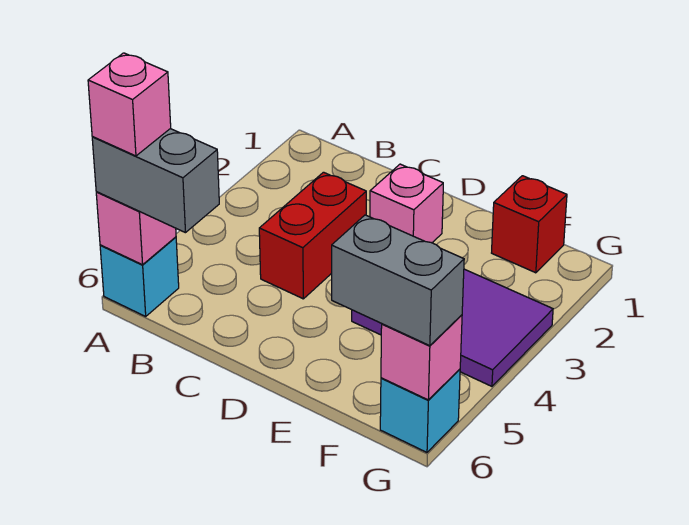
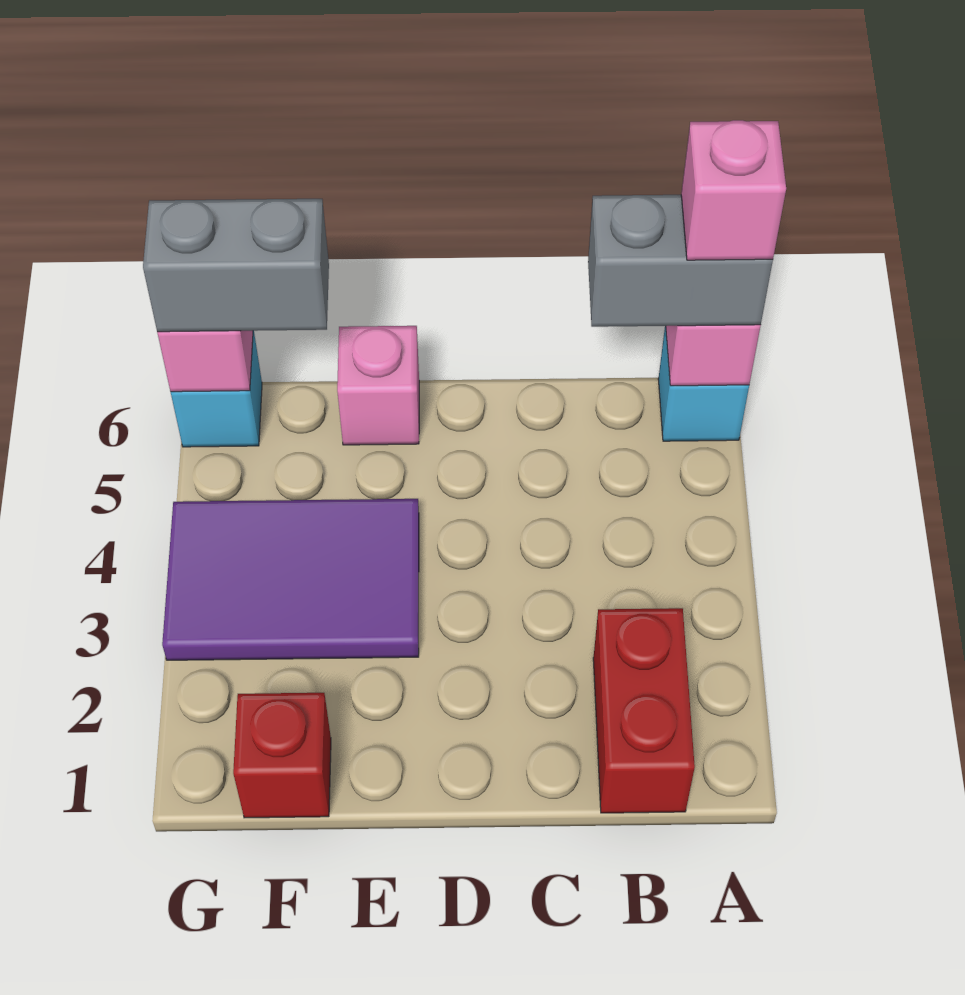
red brick C3:C4 level 1 -> red brick B1:B2 level 1
pink brick D2 level 1 -> pink brick E6 level 1

